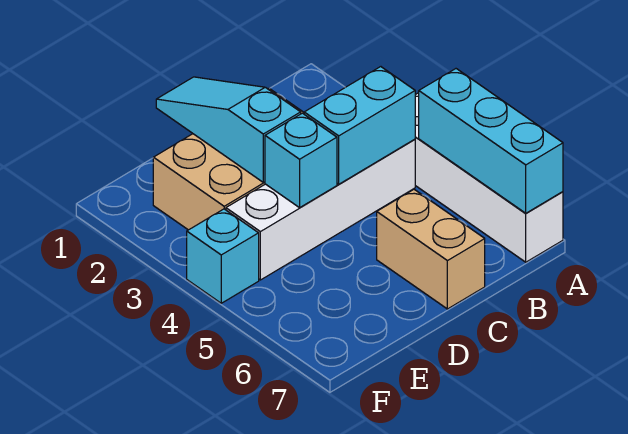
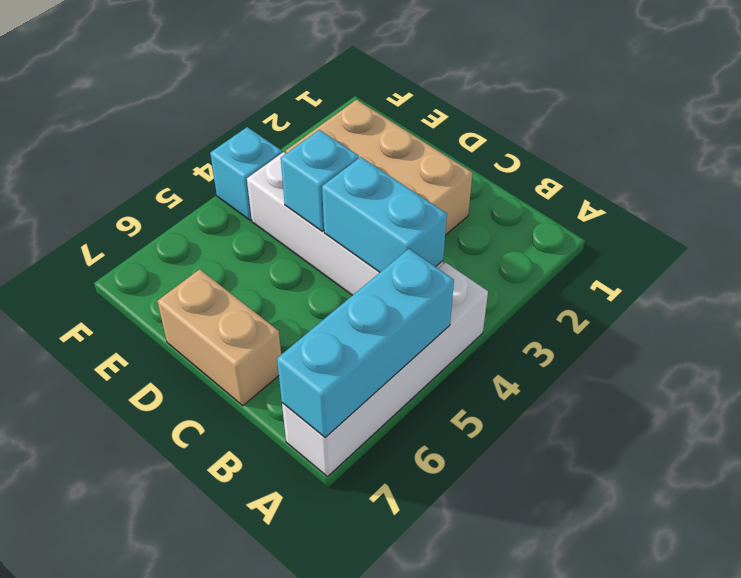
tan brick C6:C7 level 1 -> tan brick C7:D7 level 1
cyan slope D1:D3 level 2 top 3 -> none

